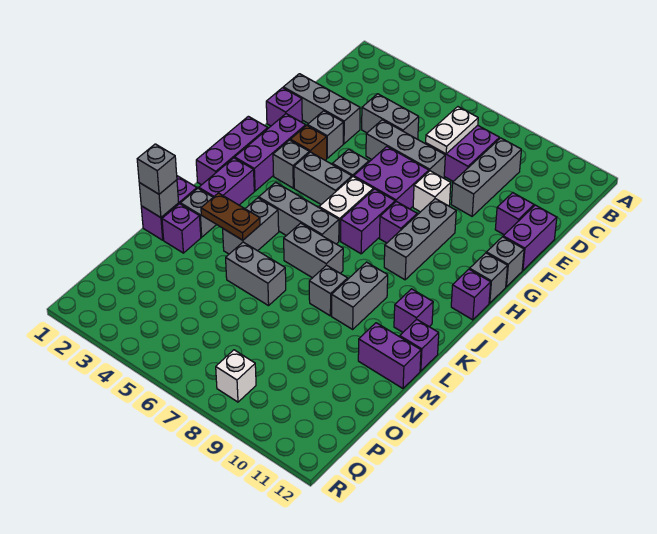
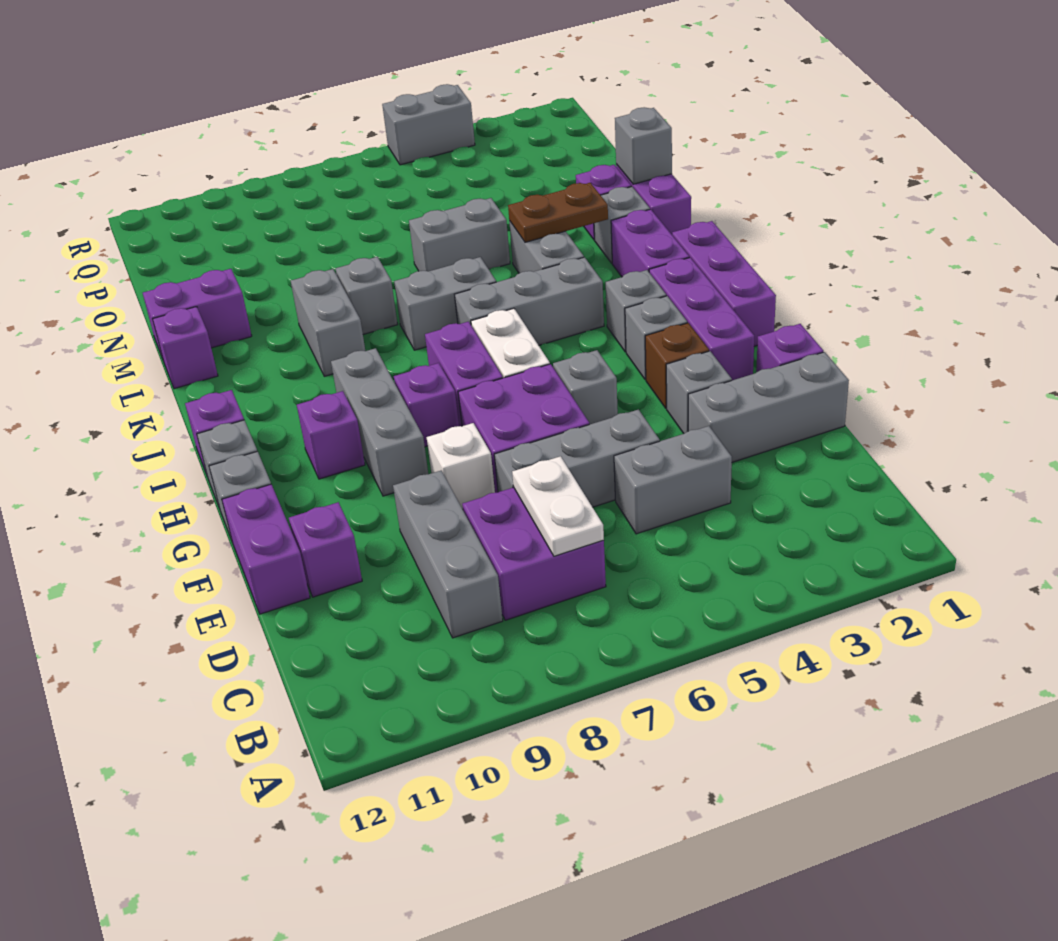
grey brick H4:H5 level 1 -> grey brick R4:R5 level 1
purple brick K11 level 1 -> purple brick H10 level 1
grey brick M1 level 3 -> grey brick I3 level 1
white brick Q8 level 1 -> none

